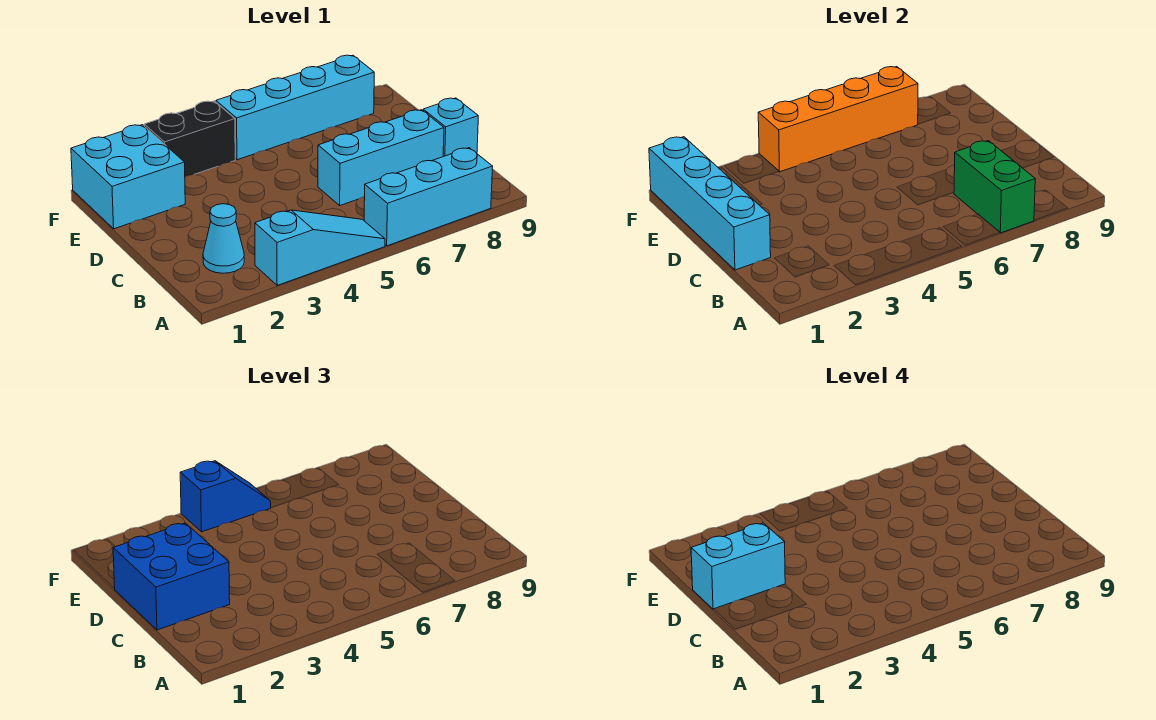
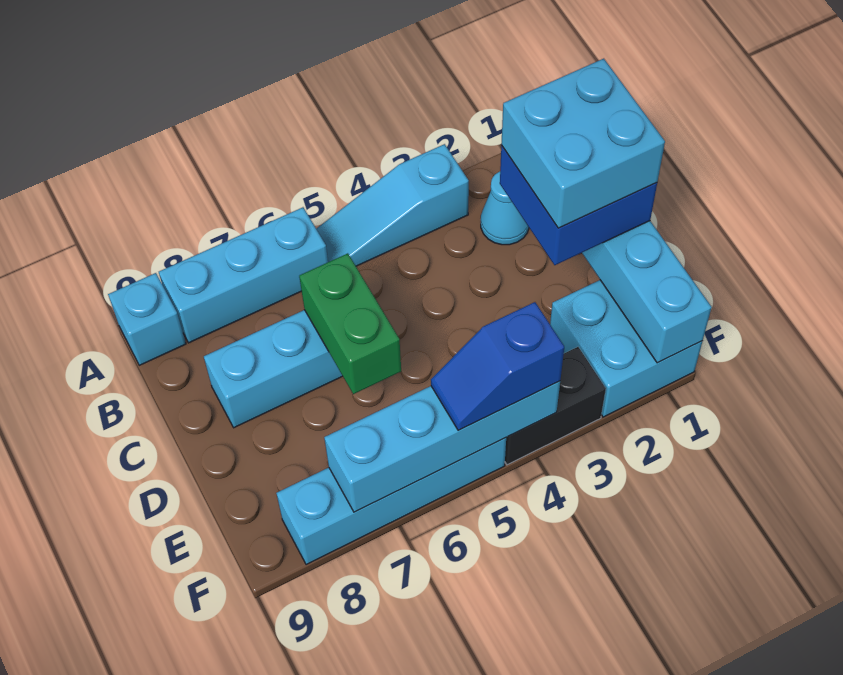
green brick A7:B7 level 2 -> green brick C6:D6 level 2
cyan brick C9 level 1 -> cyan brick A9 level 1
cyan brick D1:D2 level 4 -> cyan brick C1:D2 level 4
orange brick F4:F7 level 2 -> cyan brick F4:F7 level 2

